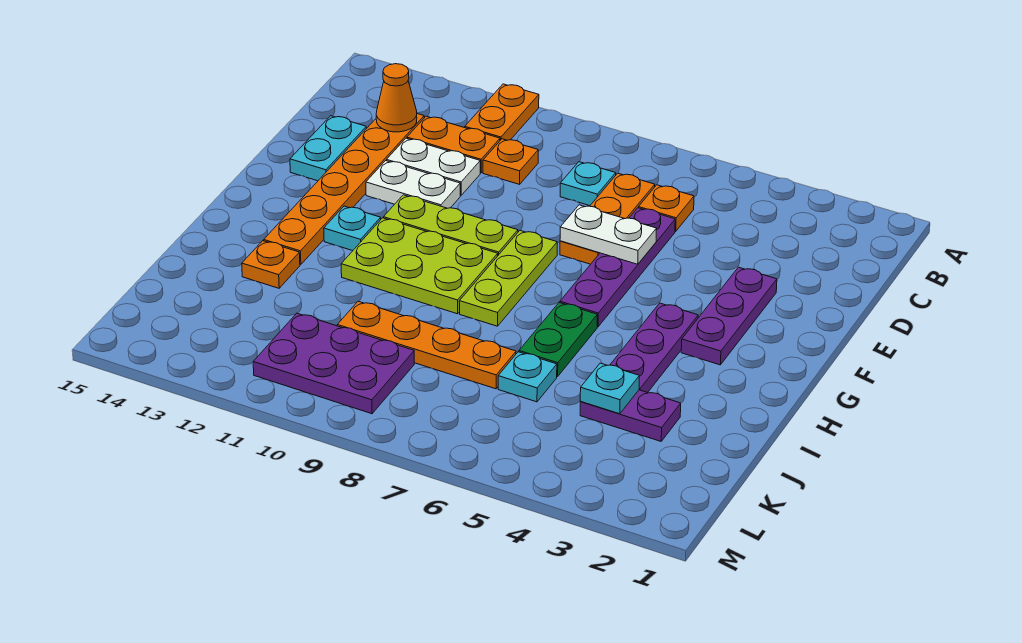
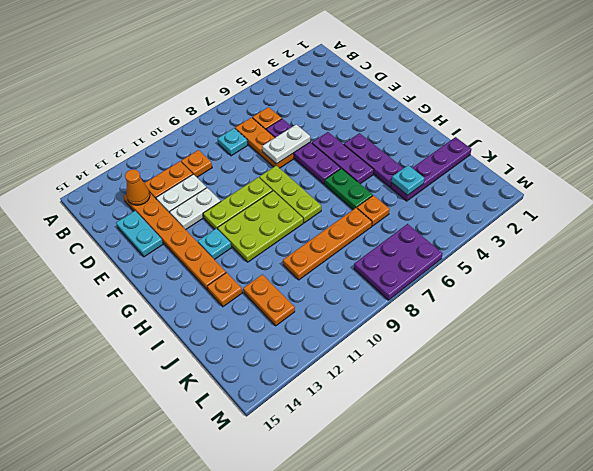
orange plate A11:B11 level 1 -> orange plate J12:K12 level 1
purple plate E3:G3 level 1 -> purple plate F5:H5 level 1
purple plate J3:J4 level 1 -> purple plate J1:J4 level 1
cyan plate J6 level 1 -> orange plate J6 level 1
purple plate K9:L11 level 1 -> purple plate L6:M8 level 1

